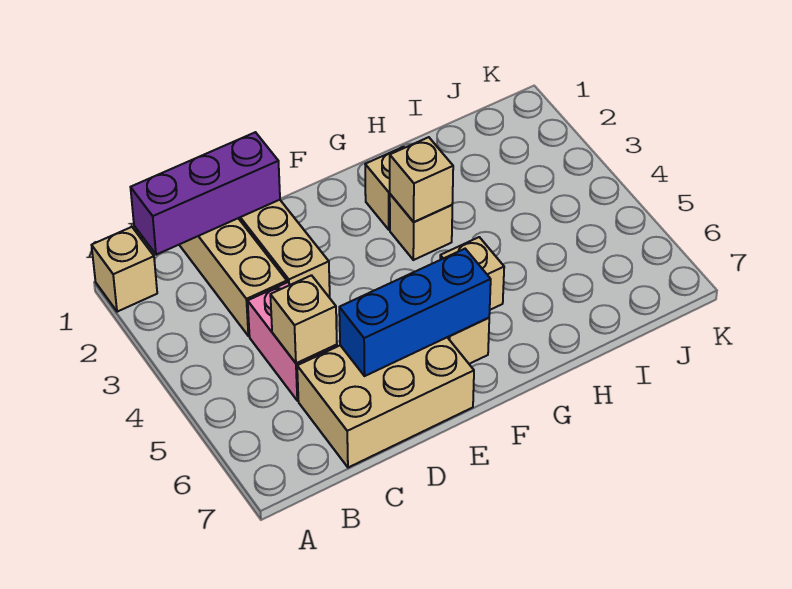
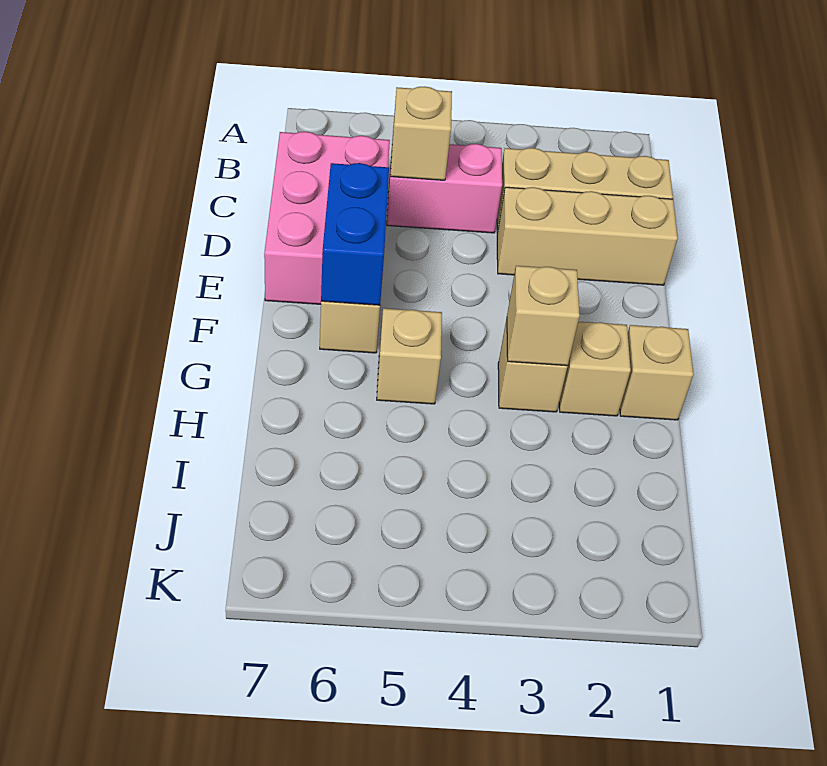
tan brick A1 level 1 -> tan brick G1 level 1
purple brick B1:D1 level 2 -> none
tan brick C6:E7 level 1 -> pink brick C6:E7 level 1
blue brick D6:F6 level 2 -> blue brick E6:F6 level 2

